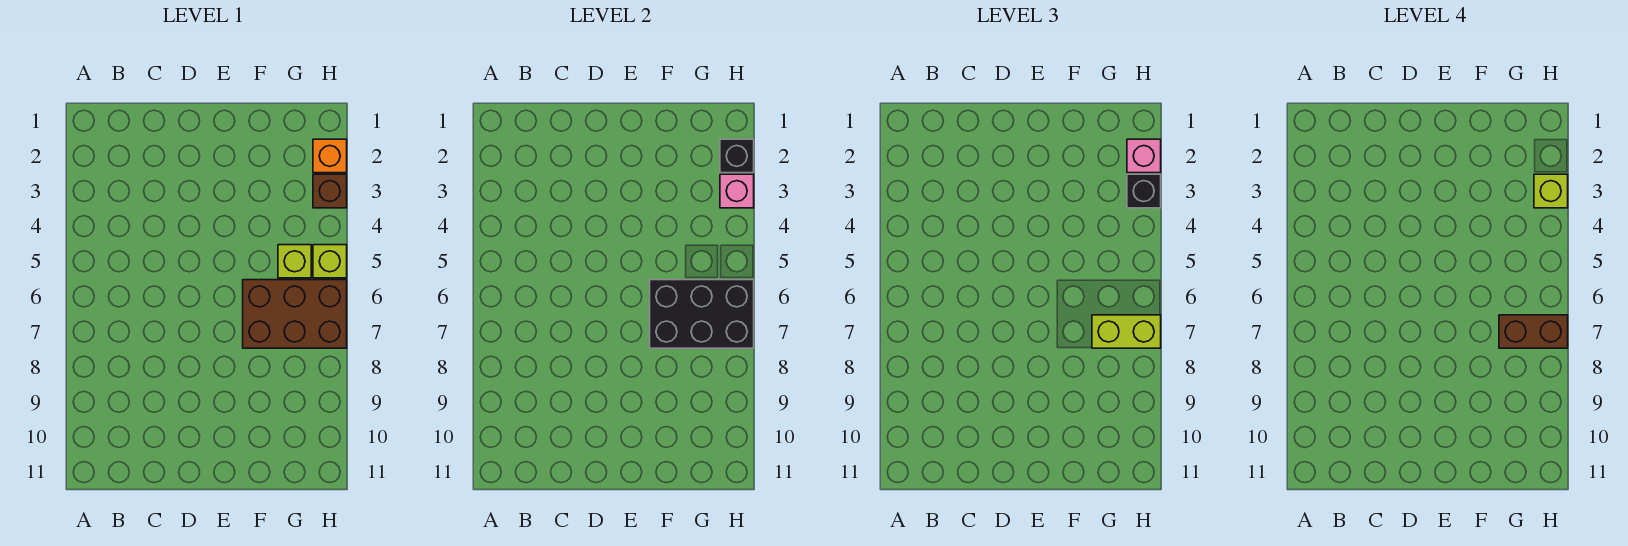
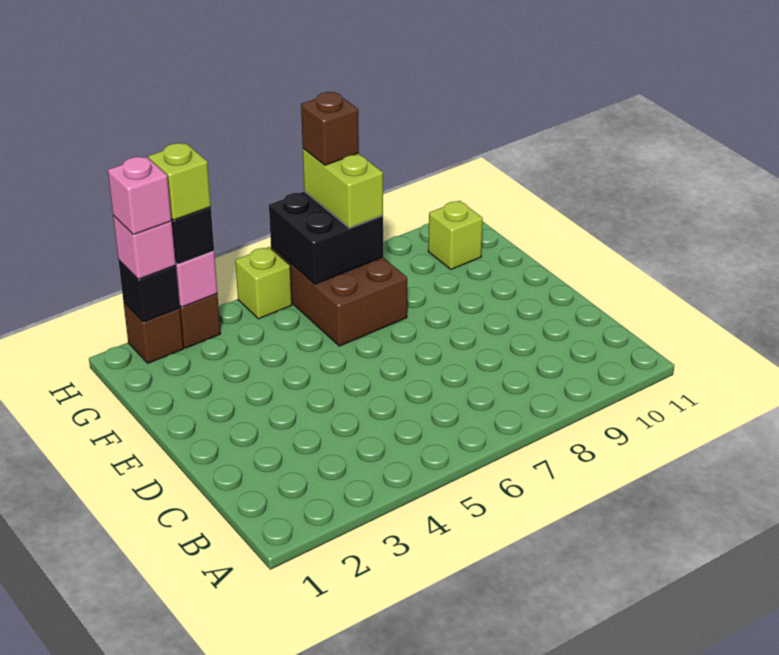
black brick F6:H7 level 2 -> black brick G6:H7 level 2
lime brick G5 level 1 -> lime brick G10 level 1
brown brick G7:H7 level 4 -> brown brick H7 level 4
orange brick H2 level 1 -> brown brick H2 level 1
none -> pink brick H2 level 4

